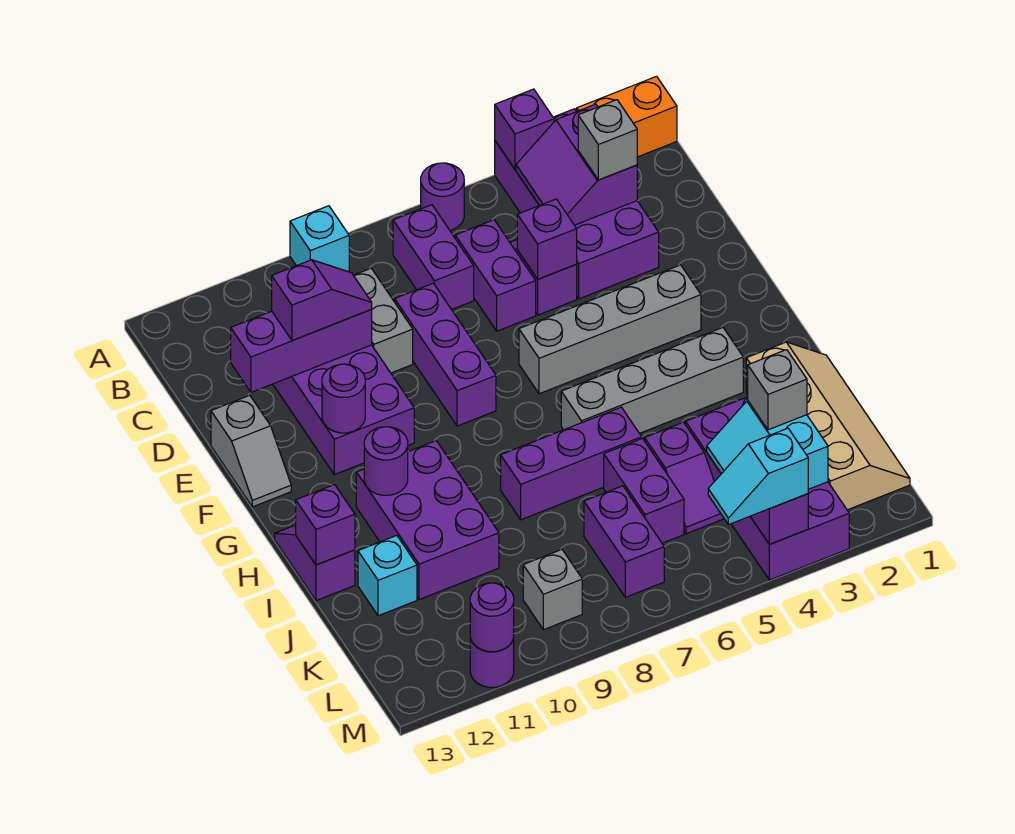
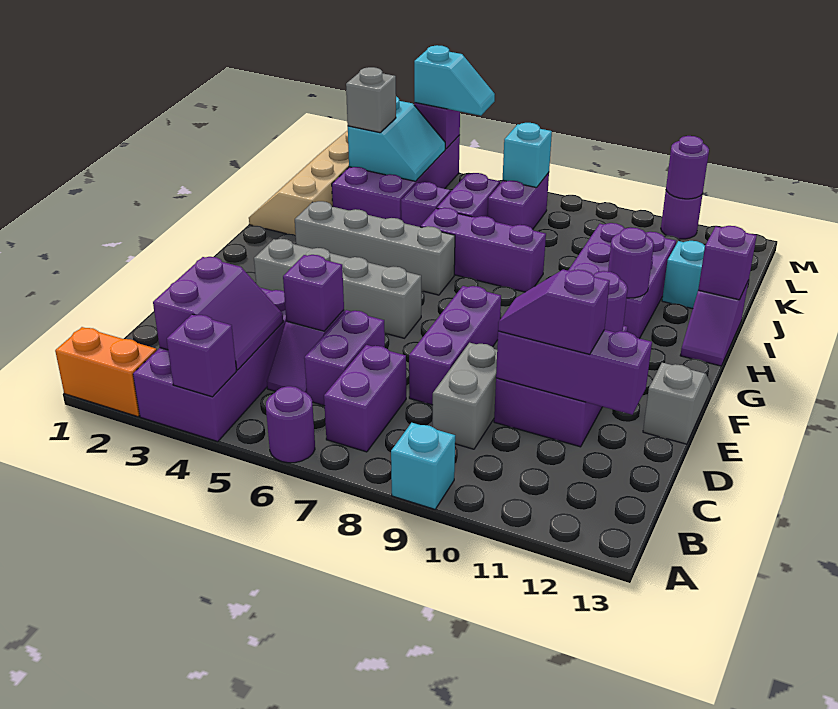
grey brick C3 level 3 -> none
none -> cyan brick L7 level 2
grey brick L9 level 1 -> none

